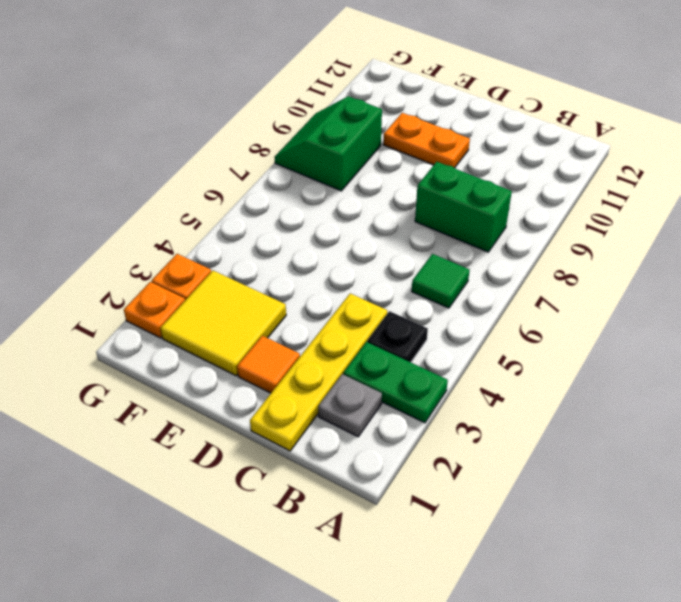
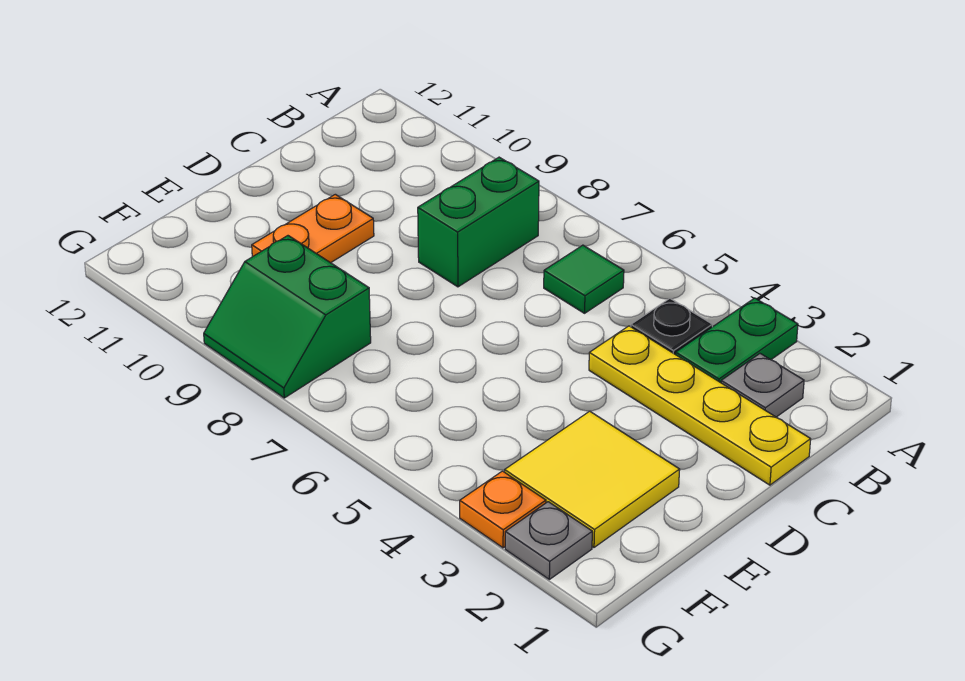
orange tile D2 level 1 -> none
orange plate G2 level 1 -> grey plate G2 level 1

